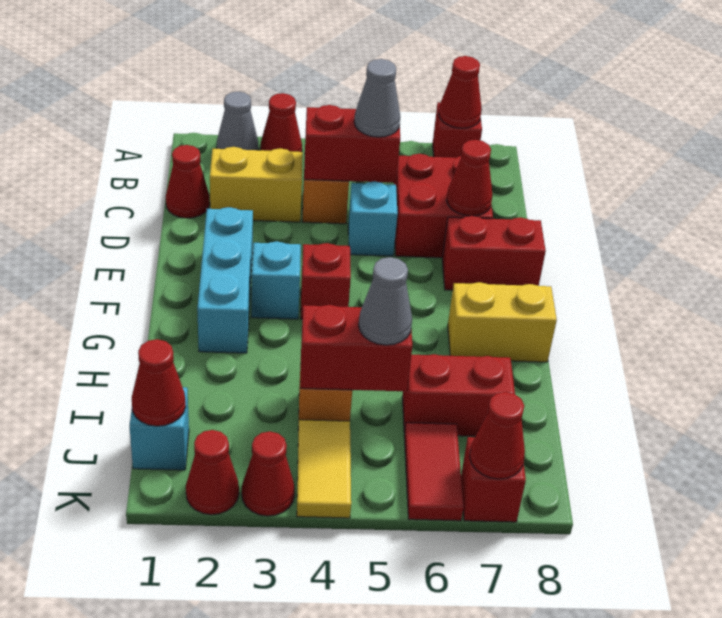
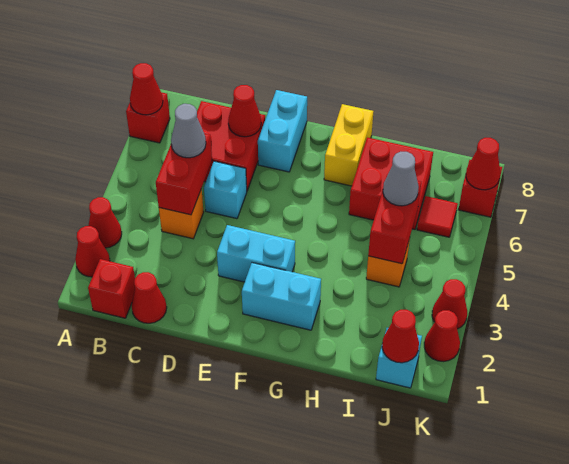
grey cone A2 level 1 -> red cone A2 level 1
yellow brick C2:C3 level 1 -> none
cyan brick E2:G2 level 1 -> cyan brick F2:G2 level 1
red brick E7:E8 level 1 -> cyan brick E7:E8 level 1
cyan brick F3 level 1 -> cyan brick E3:F3 level 1
red brick F4 level 1 -> red brick B1 level 1
red brick I6:I7 level 1 -> red brick H6:I7 level 1
yellow tile J4:K4 level 1 -> none
red tile J6:K6 level 1 -> red tile J6 level 1

